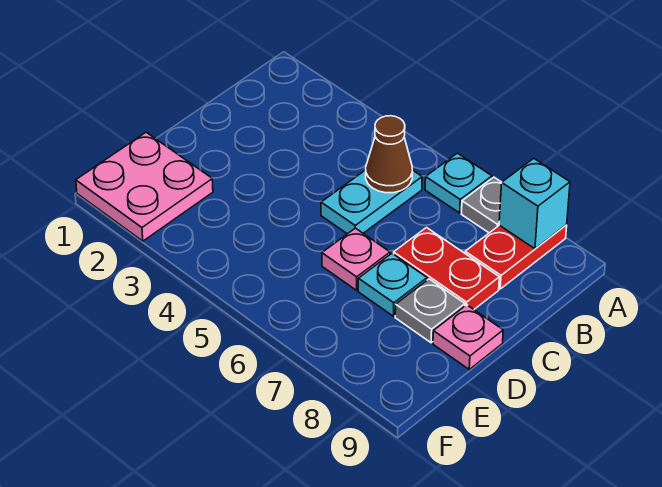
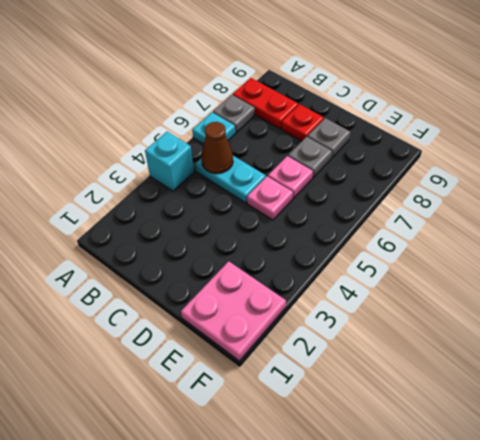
cyan brick A8 level 2 -> cyan brick A4 level 1
red plate C7:C8 level 1 -> red plate C8 level 1
cyan plate D7 level 1 -> grey plate D7 level 1
pink plate D9 level 1 -> pink plate D5 level 1

